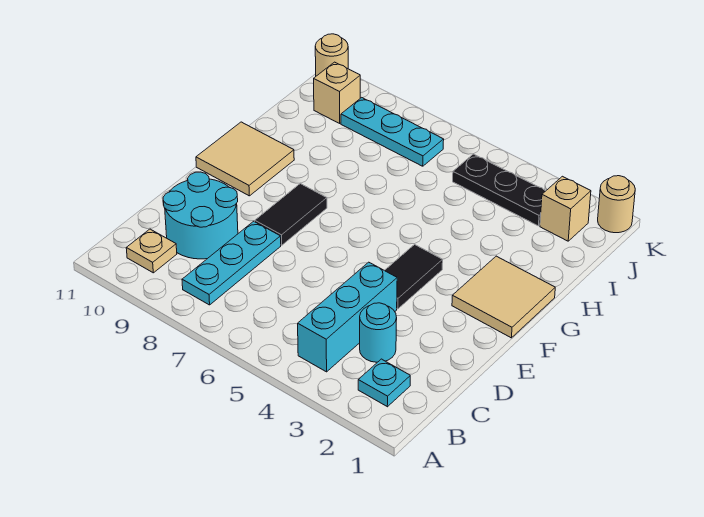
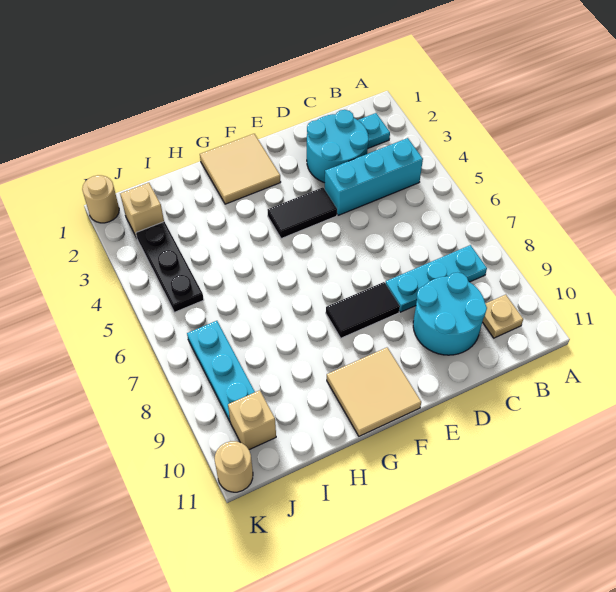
cyan round brick C3 level 1 -> cyan round brick C2:D3 level 1

